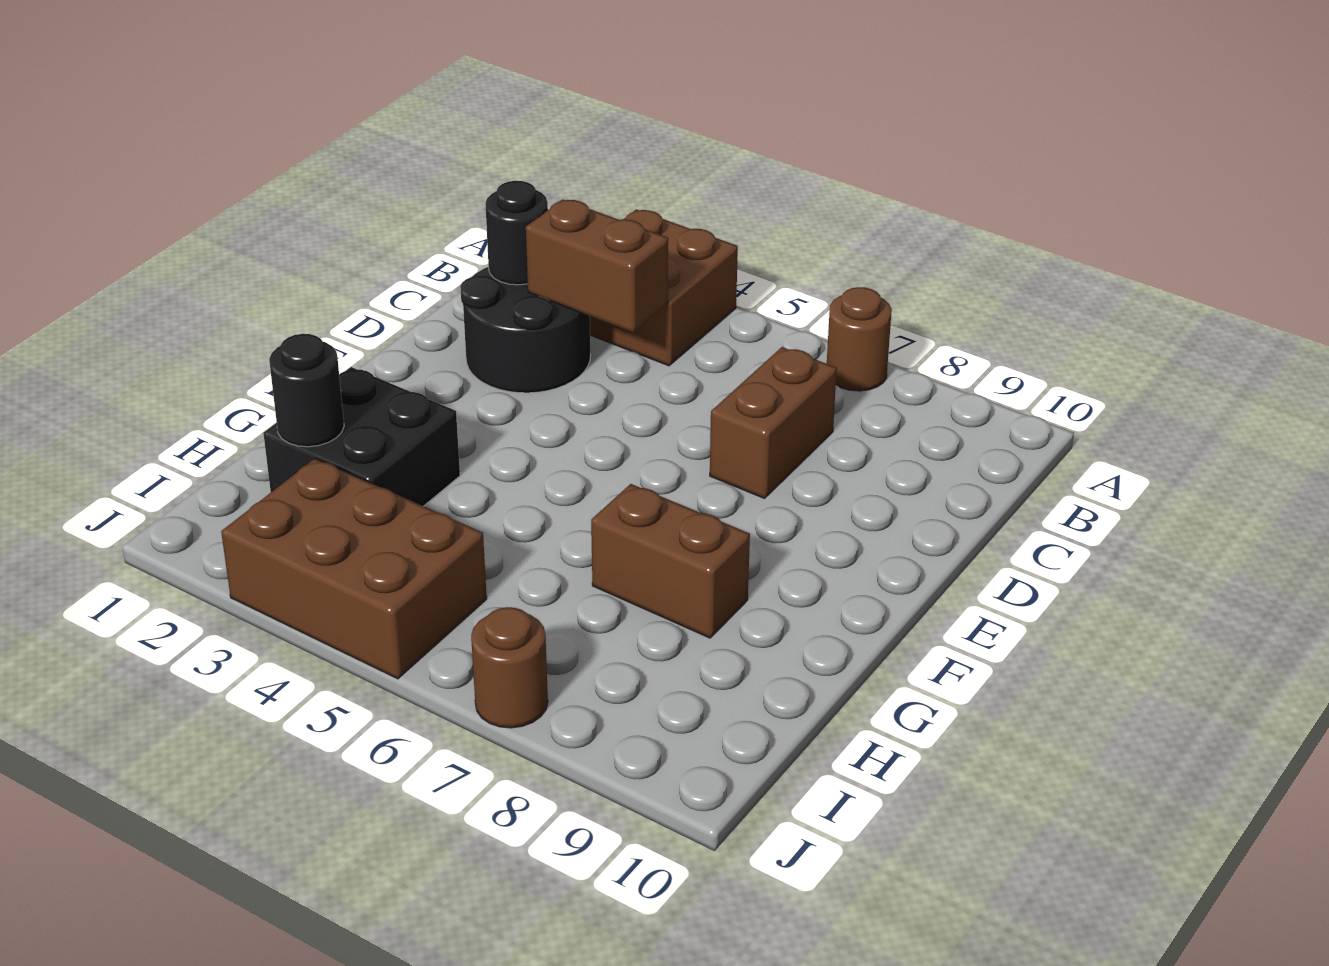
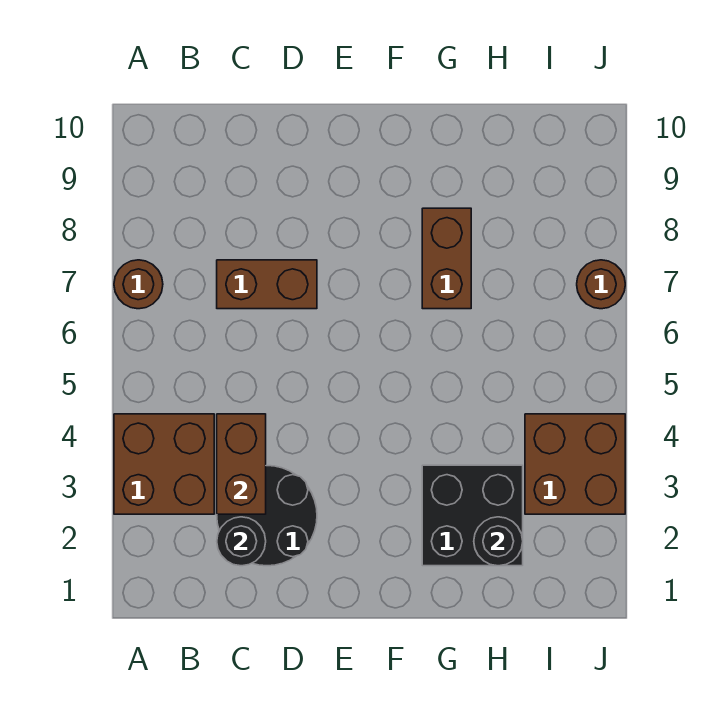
brown brick I3:J5 level 1 -> brown brick I3:J4 level 1

